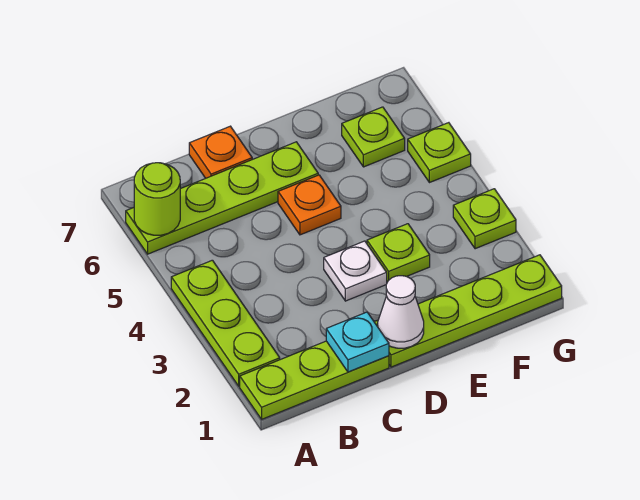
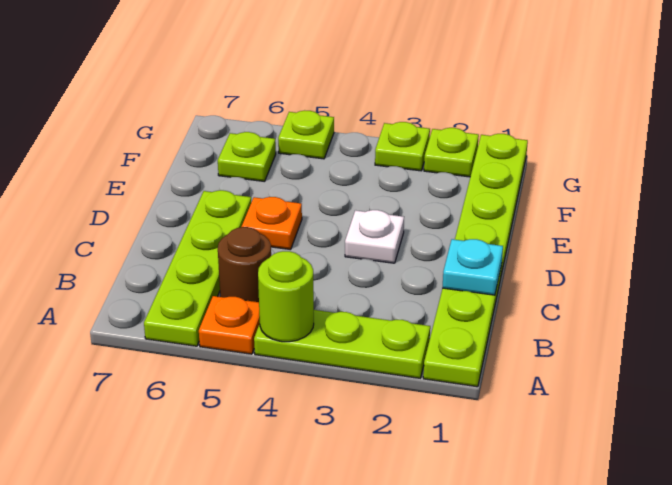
lime round brick A6 level 2 -> lime round brick A4 level 2
none -> brown round brick B5 level 1
orange plate C7 level 1 -> orange plate A5 level 1
white cone D1 level 2 -> none
lime plate E3 level 1 -> lime plate G2 level 1

